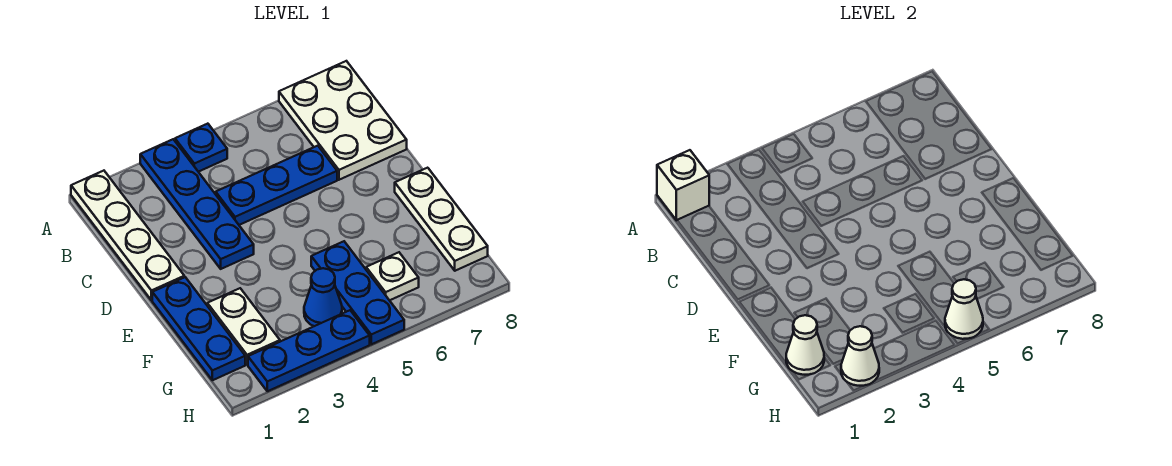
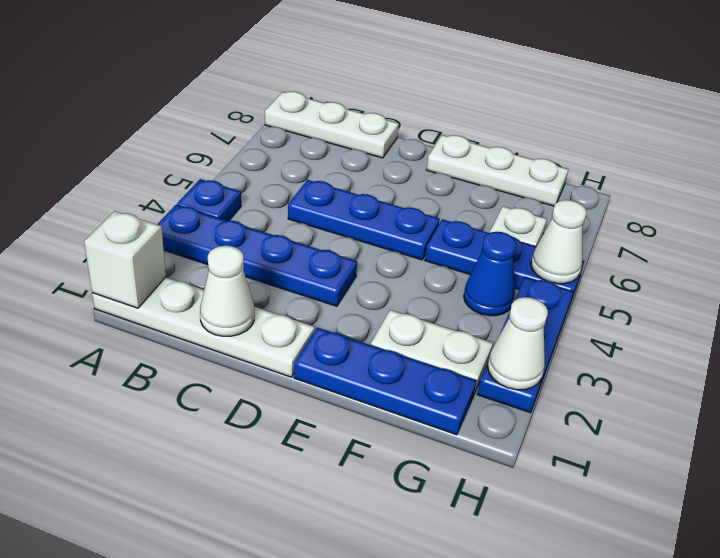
white plate A7:C8 level 1 -> white plate A8:C8 level 1
blue plate C4:C6 level 1 -> blue plate C5:E5 level 1
white cone G1 level 2 -> white cone C1 level 2

